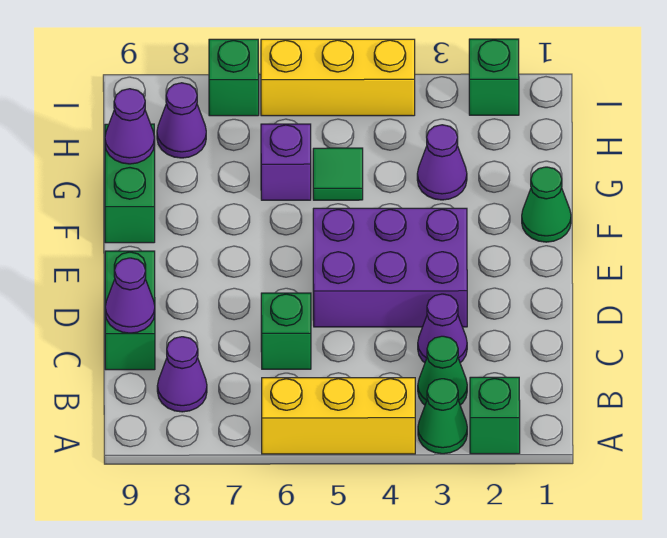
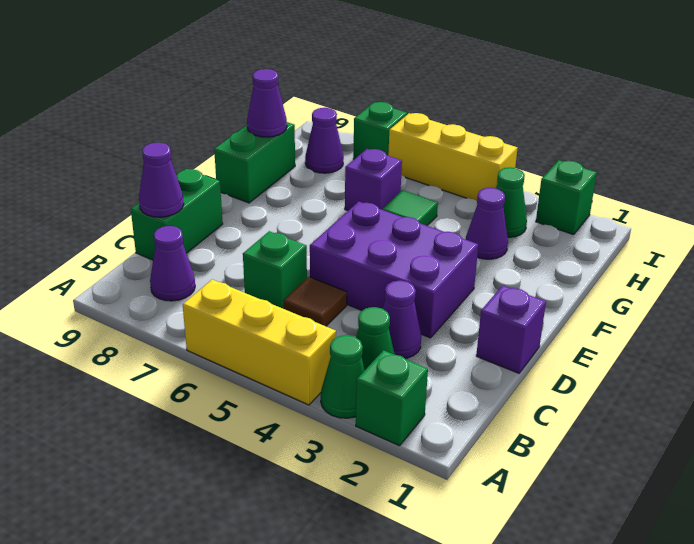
none -> brown tile C5 level 1
none -> purple brick D1 level 1
green cone F1 level 1 -> green cone H3 level 1

